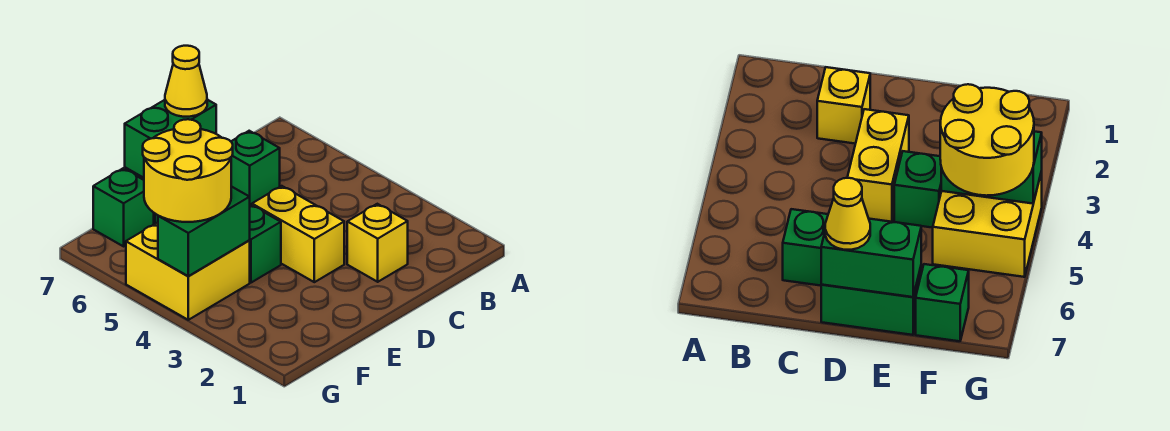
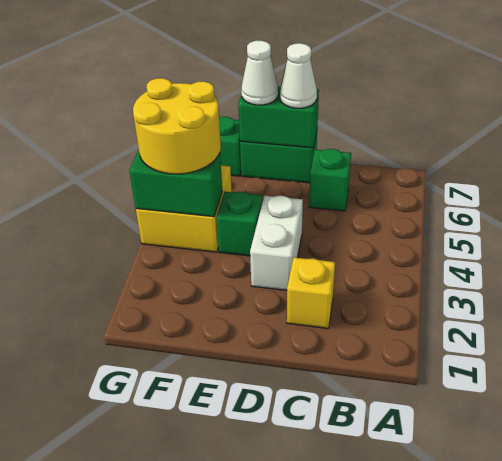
yellow brick D3:D4 level 1 -> white brick D3:D4 level 1
yellow cone D7 level 3 -> white cone D7 level 3
none -> white cone E7 level 3

